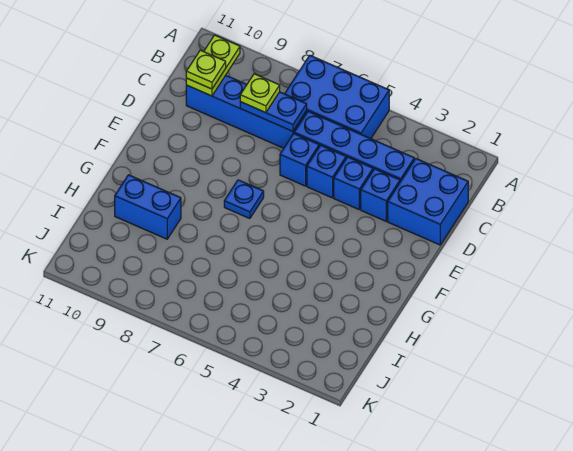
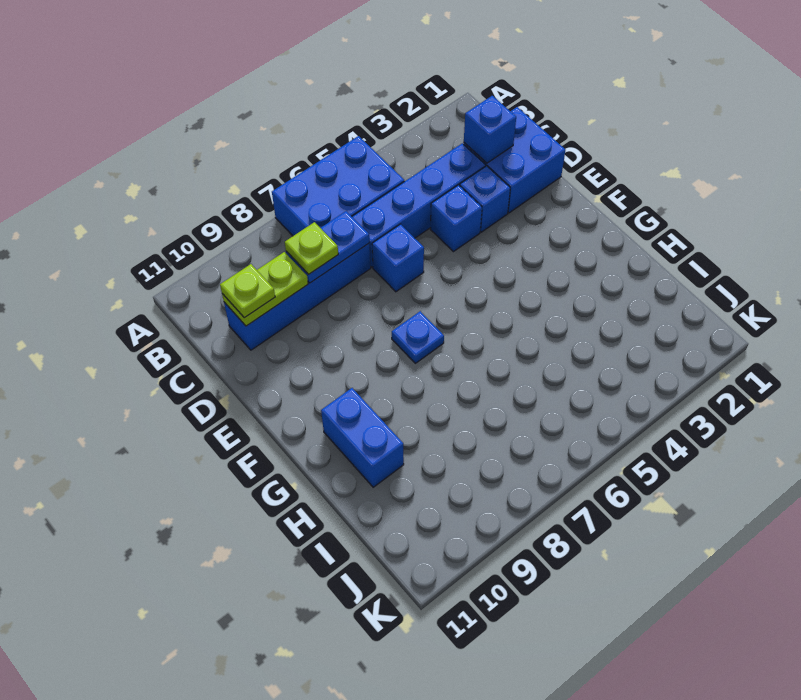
lime plate B10:C10 level 2 -> lime plate C9:C10 level 2
blue brick D5 level 1 -> blue brick C2 level 2
blue brick H9:H10 level 1 -> blue brick G10:H10 level 1

